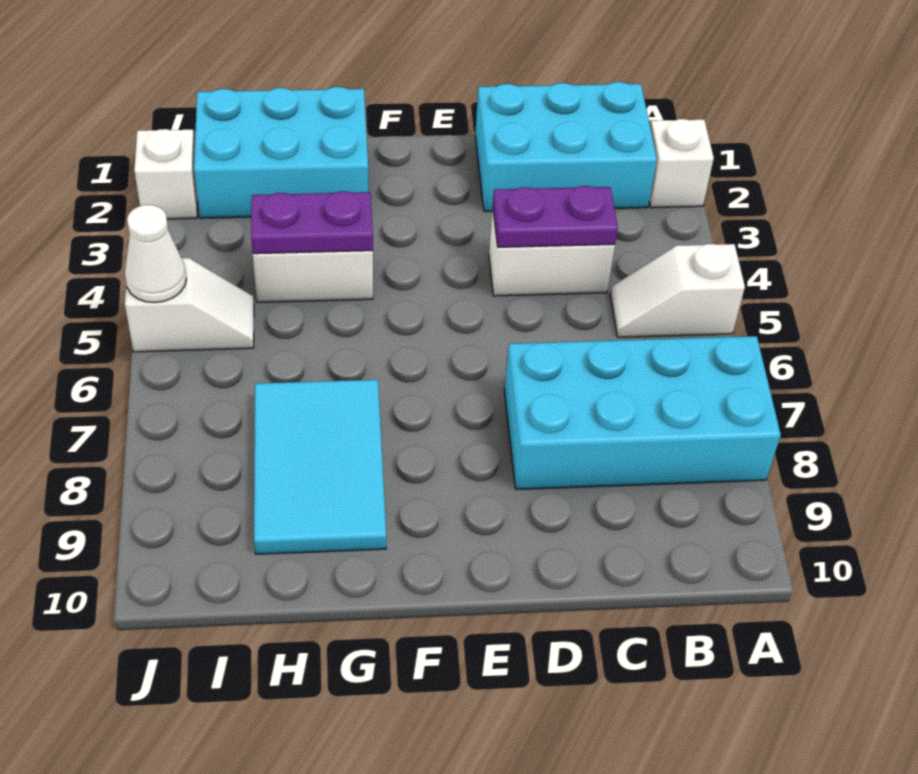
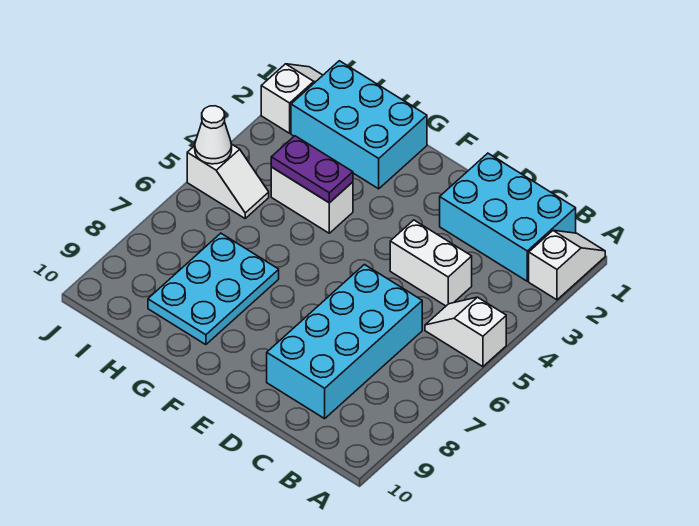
cyan brick A7:D8 level 1 -> cyan brick C6:D9 level 1
purple plate C4:D4 level 2 -> none
cyan tile G7:H9 level 1 -> cyan plate G7:H9 level 1

